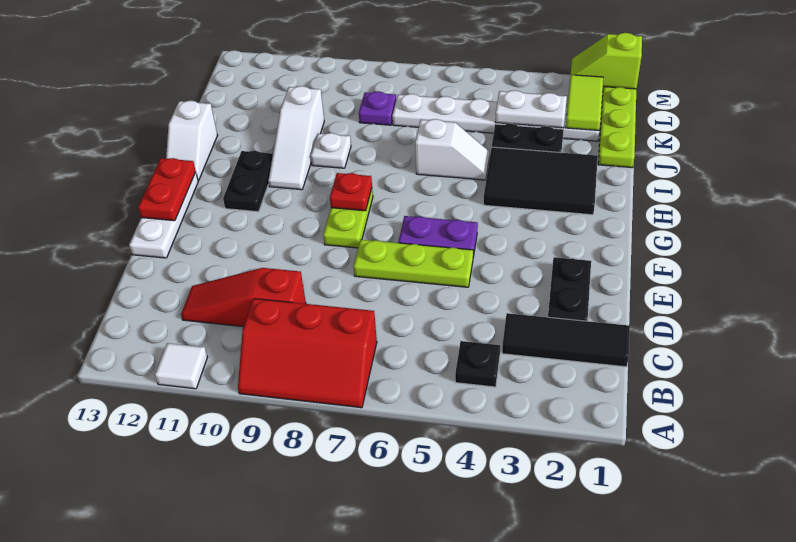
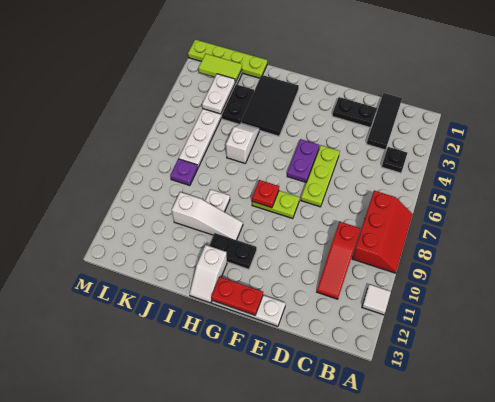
white slope H13:I13 level 1 top I -> white slope H12:H13 level 1 top 12
lime slope M1:M2 level 2 top 1 -> none

